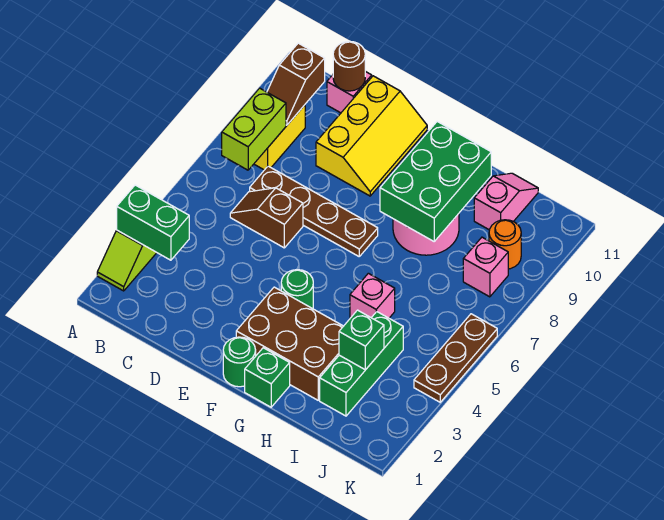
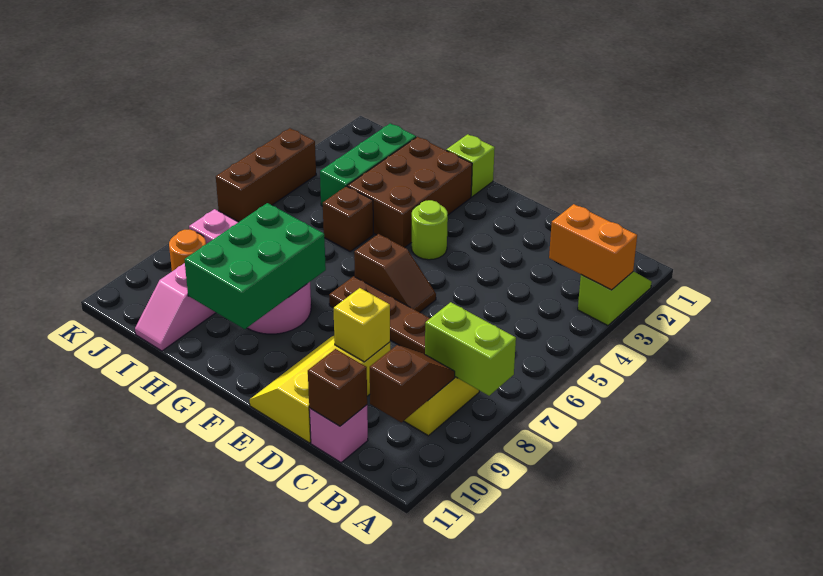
green brick A3:B3 level 2 -> orange brick A3:B3 level 2
lime brick B7:B8 level 2 -> lime brick A8:B8 level 2
brown slope C6:D6 level 1 top D -> brown slope E6:F6 level 1 top F
brown round brick C11 level 2 -> brown brick C11 level 2
none -> yellow brick D9 level 2
green round brick F1 level 1 -> none
brown brick F2:H3 level 1 -> brown brick G2:H4 level 1
green round brick F4 level 1 -> lime round brick F4 level 1
green brick G1 level 1 -> lime brick G1 level 1
pink brick H5 level 1 -> brown brick H5 level 1
green brick I3 level 2 -> none
brown plate K4:K6 level 1 -> brown brick K4:K6 level 1

